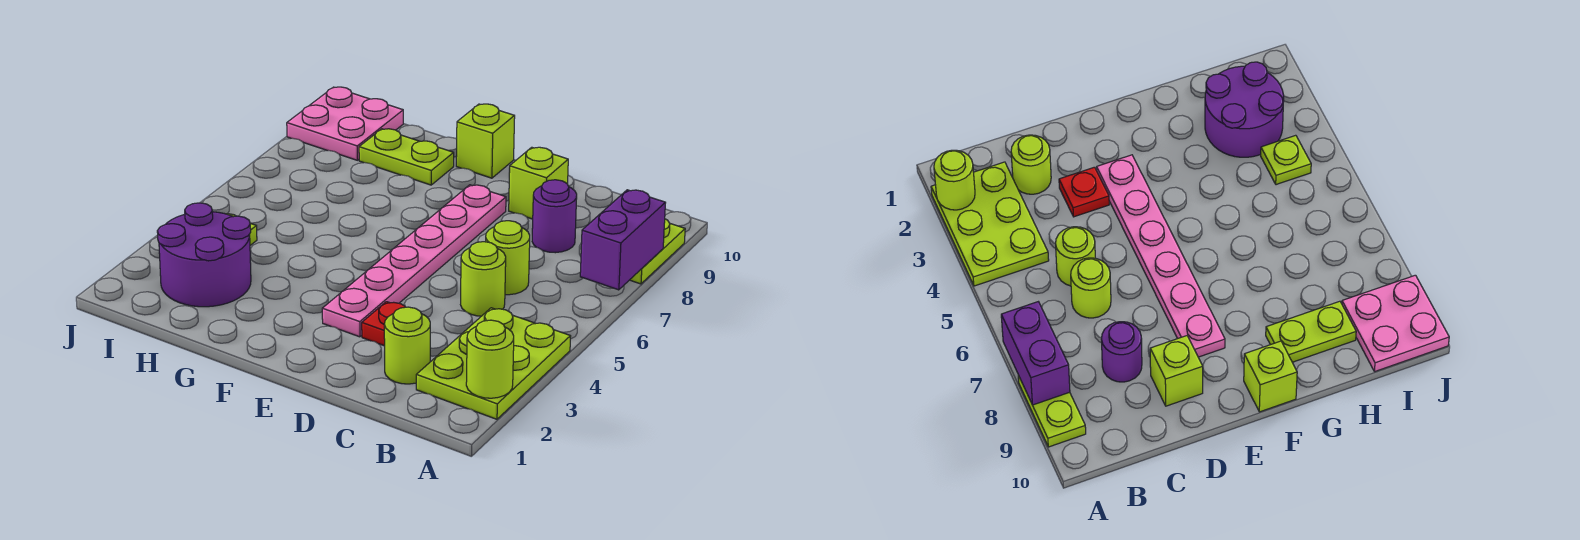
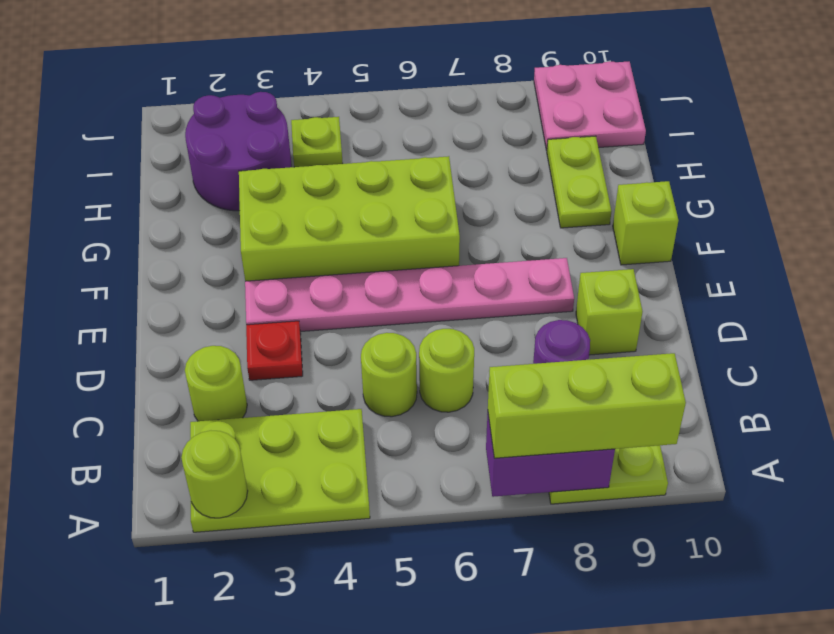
none -> lime brick A7:A9 level 3
none -> lime brick F3:G6 level 1

